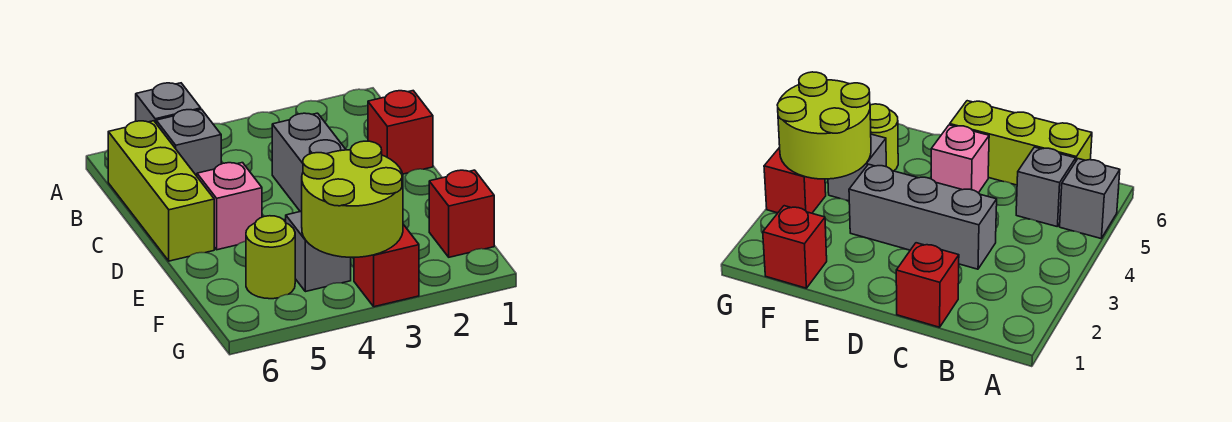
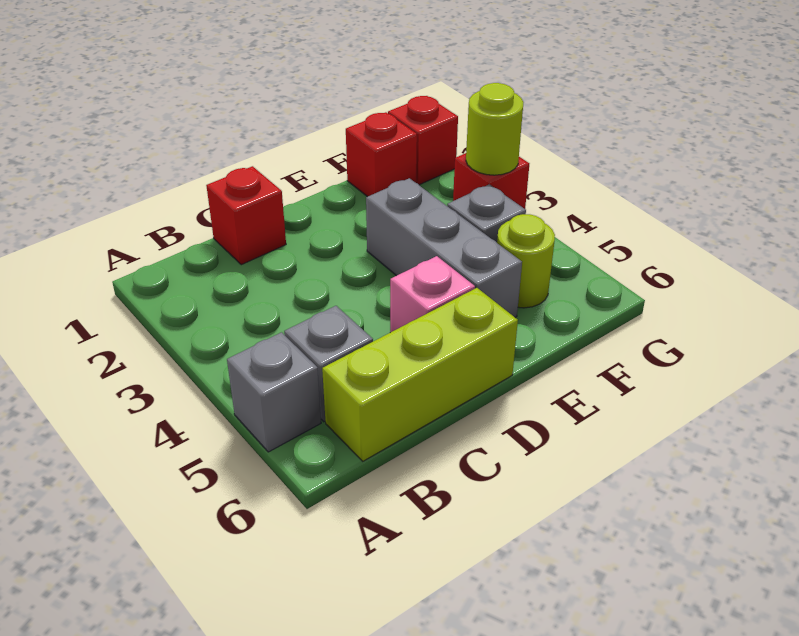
grey brick C3:E3 level 1 -> grey brick E3:E5 level 1
lime round brick F3:G4 level 2 -> lime round brick G3 level 2
none -> red brick G1 level 1

